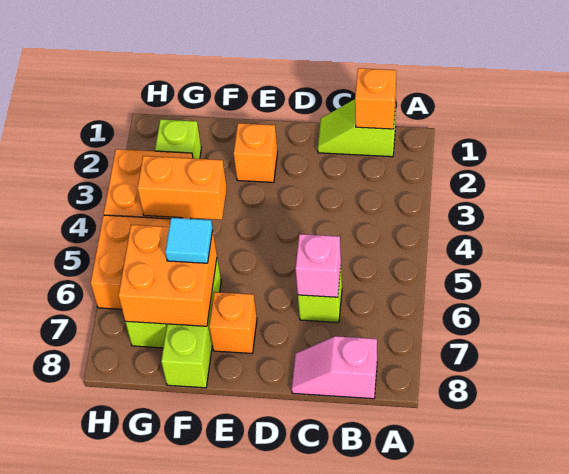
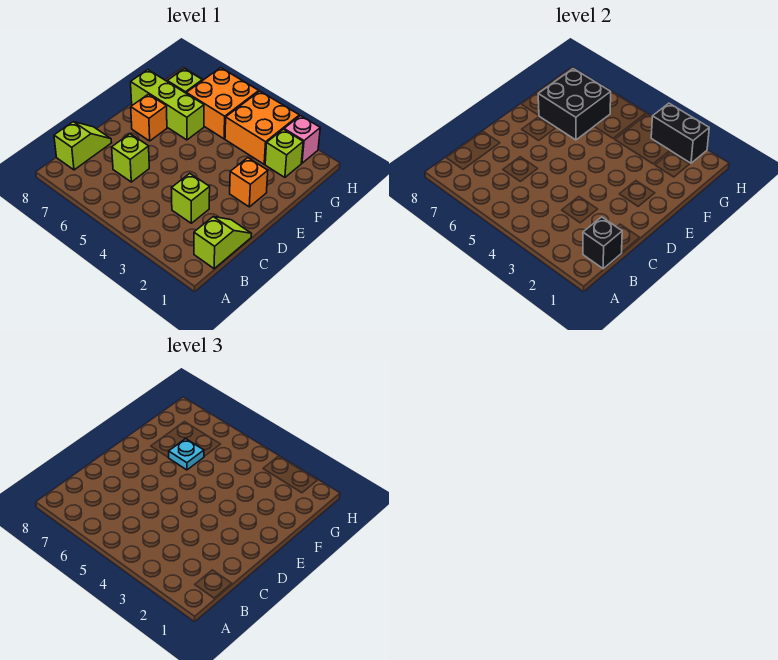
orange brick B1 level 2 -> black brick B1 level 2
pink slope B8:C8 level 1 top B -> lime slope B8:C8 level 1 top B
none -> lime brick C3 level 1
pink brick C6 level 2 -> pink brick H2 level 1
orange brick F4:G4 level 2 -> none
orange brick F6:G7 level 2 -> black brick F6:G7 level 2
cyan tile F6 level 3 -> cyan plate F6 level 3
none -> black brick H2:H3 level 2

